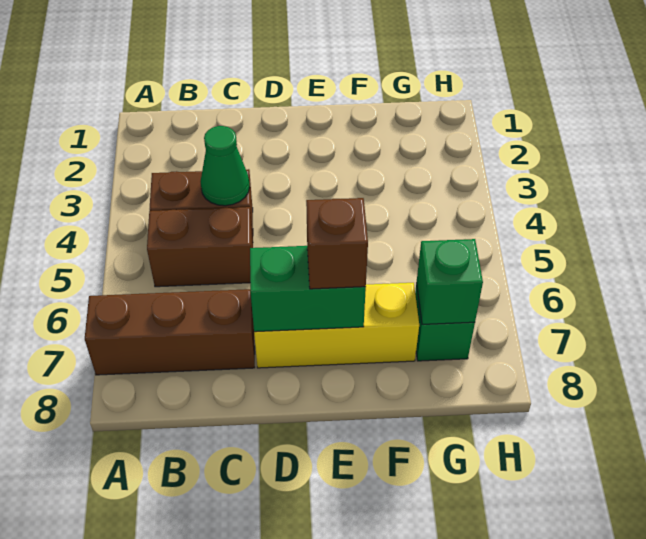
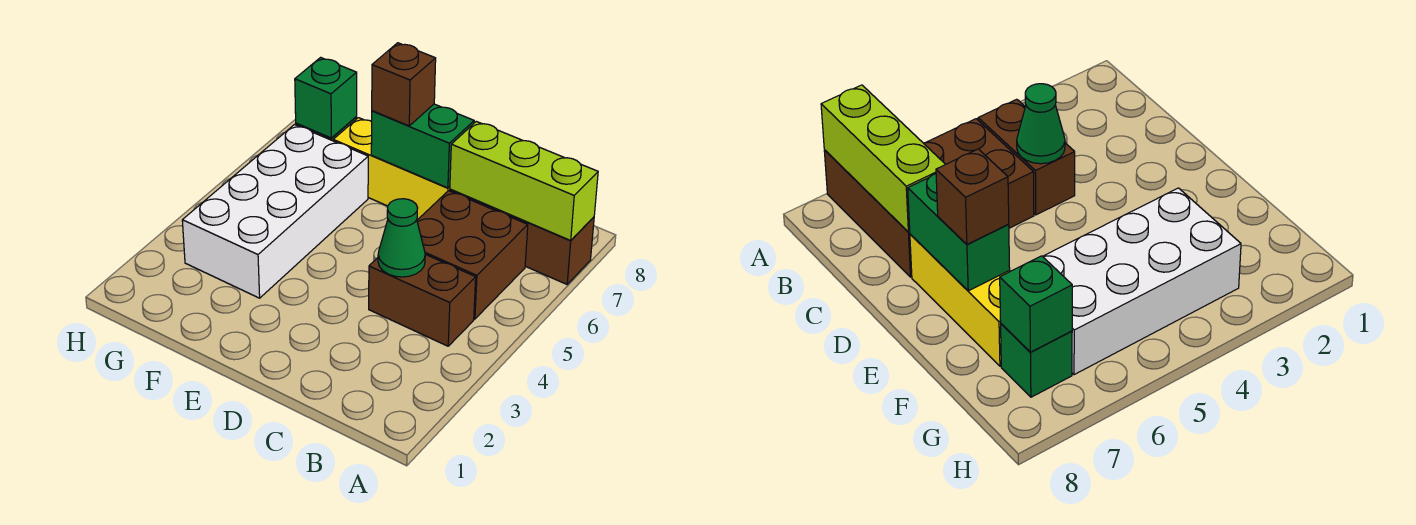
none -> lime brick A7:C7 level 2
brown brick B5:C5 level 1 -> brown brick B5:C6 level 1
none -> white brick F3:G6 level 1

